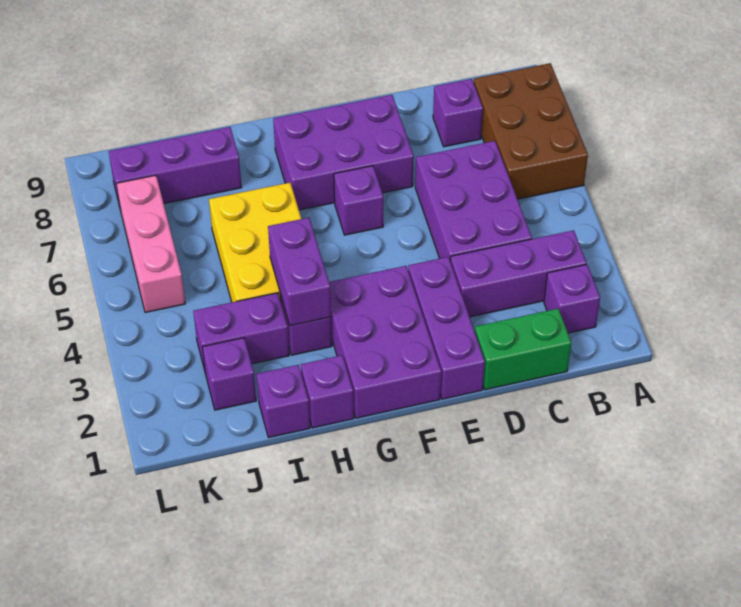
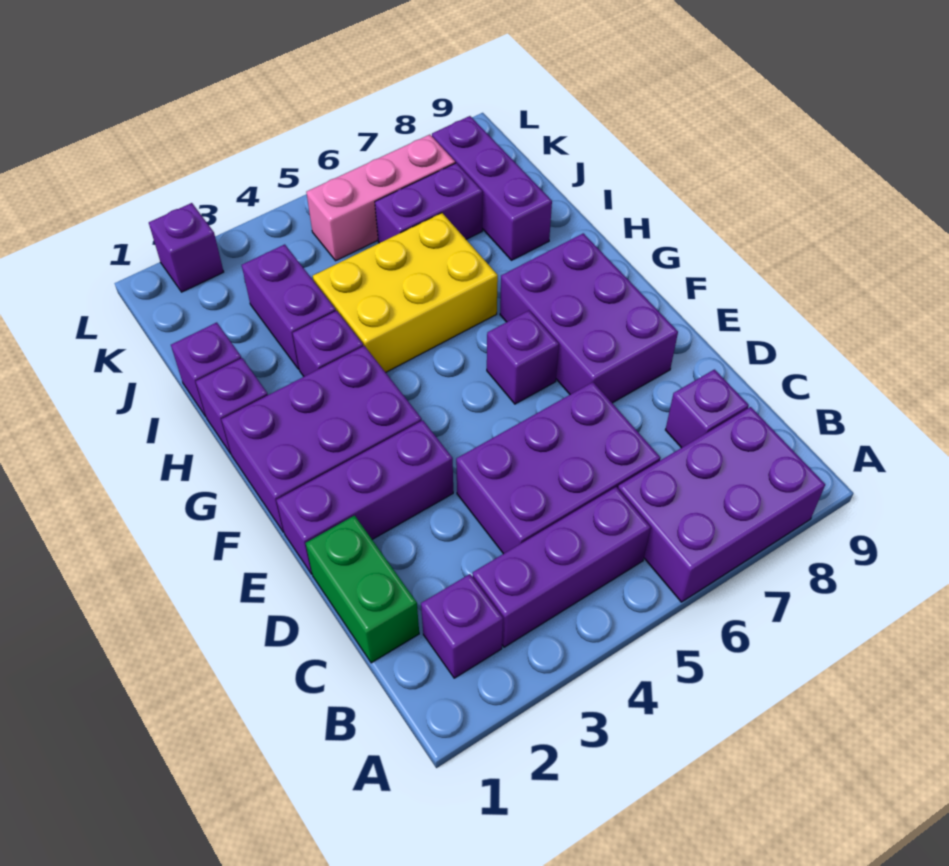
brown brick A6:B8 level 1 -> purple brick A6:B8 level 1
purple brick B3:D3 level 1 -> purple brick B3:B5 level 1
purple brick H3:H4 level 2 -> purple brick J6:J7 level 1
purple brick J2 level 1 -> purple brick L2 level 1

